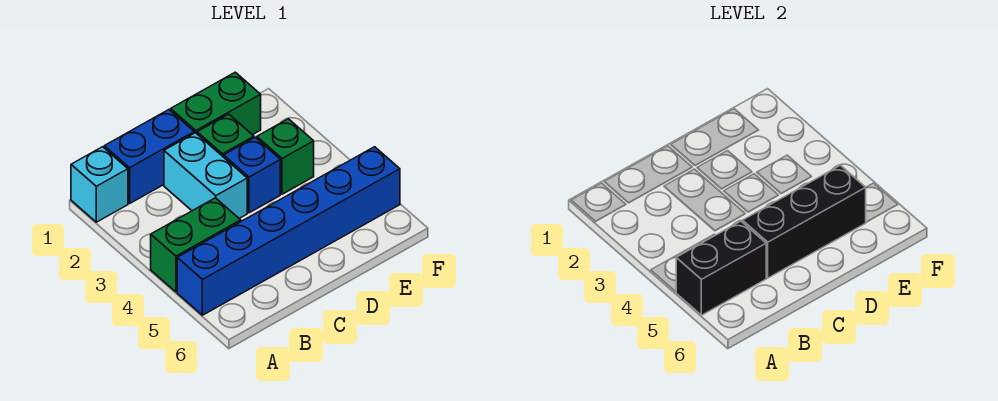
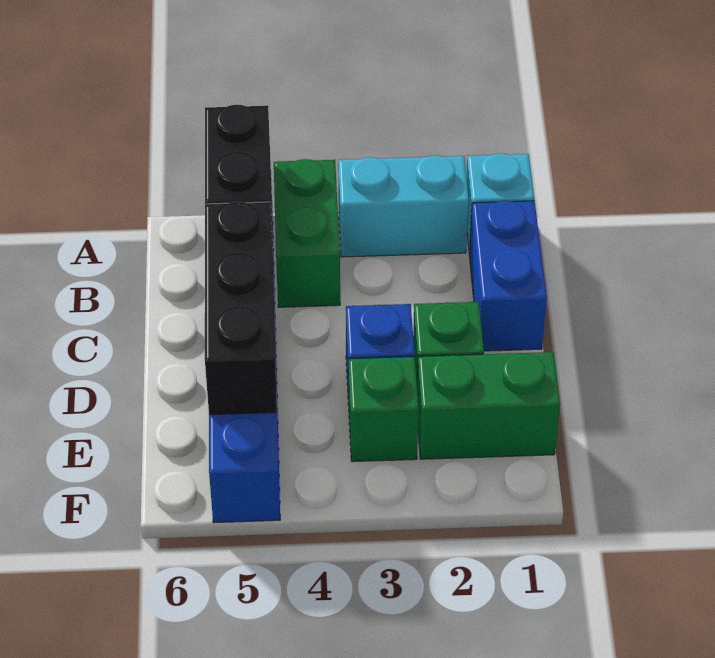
cyan brick C2:C3 level 1 -> cyan brick A2:A3 level 1
green brick D1:E1 level 1 -> green brick E1:E2 level 1

